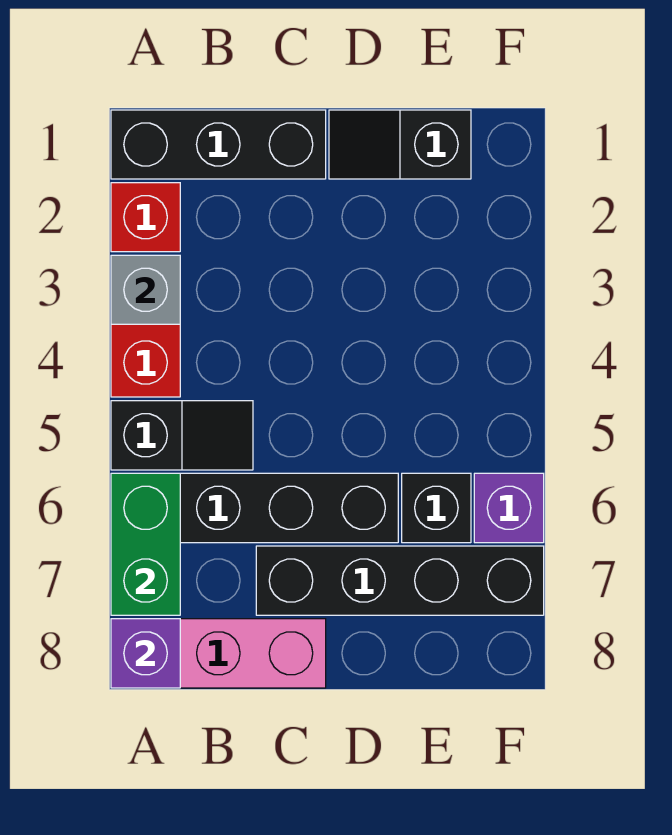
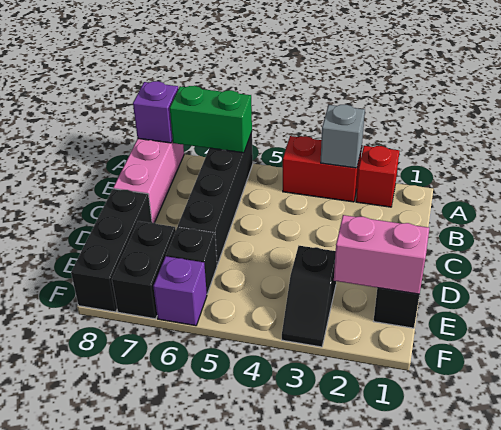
black brick A1:C1 level 1 -> black brick D8:F8 level 1
black slope A5:B5 level 1 top A -> black slope E3:F3 level 1 top E
black brick C7:F7 level 1 -> black brick E7:F7 level 1
none -> pink brick E1:E2 level 2

